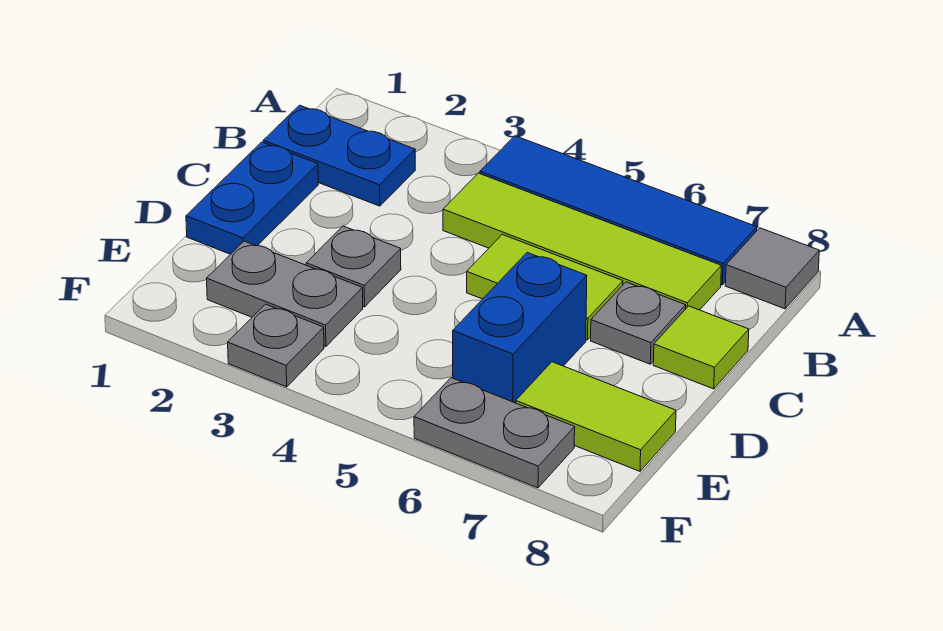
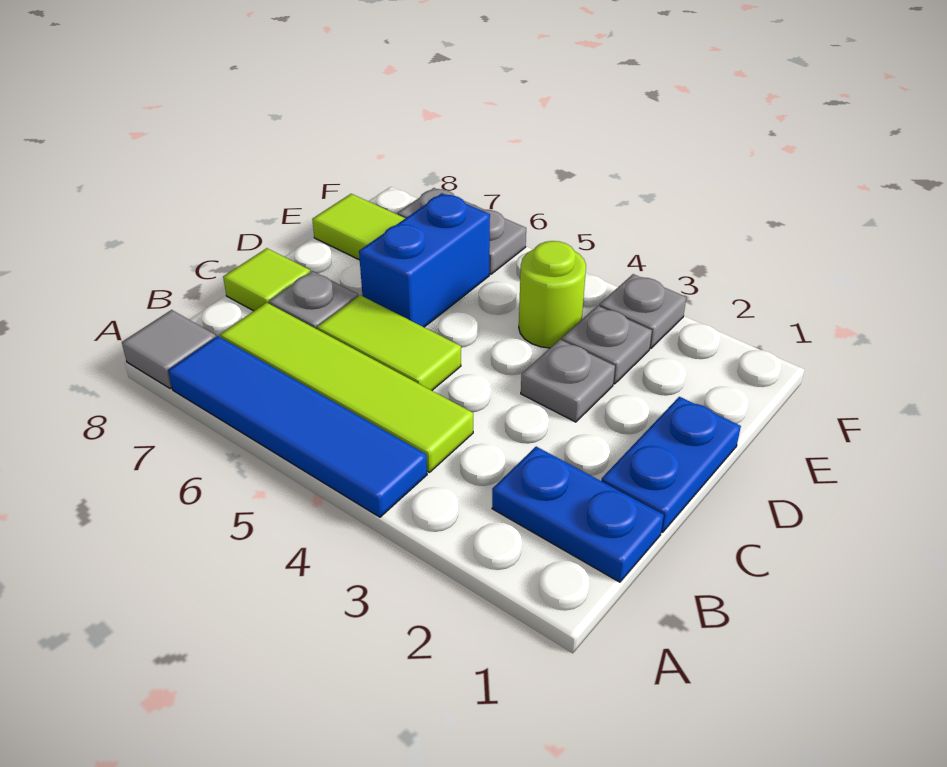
grey plate E2:E3 level 1 -> grey plate E3 level 1
none -> lime round brick E4 level 1

